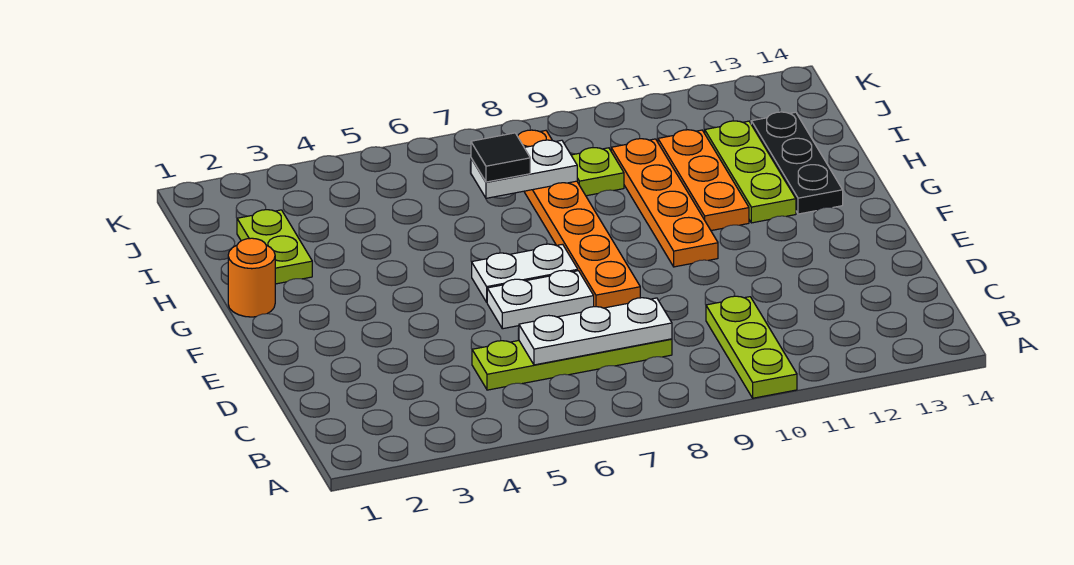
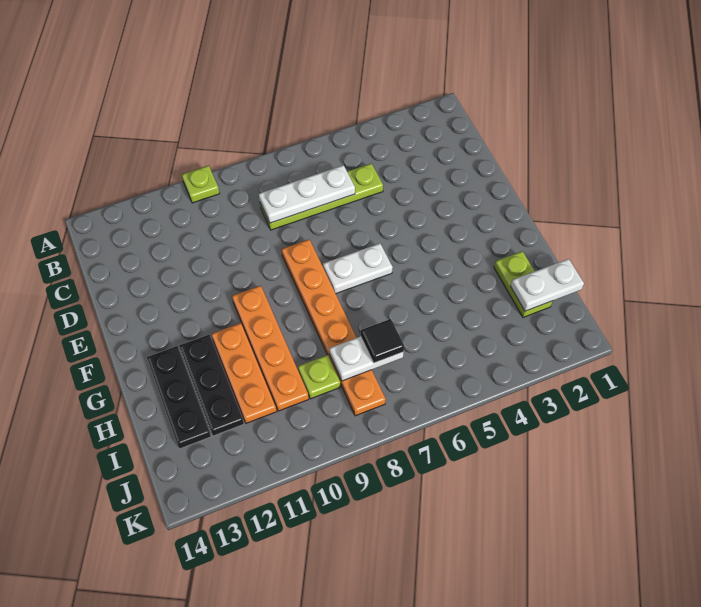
lime plate A10:C10 level 1 -> lime plate A10 level 1
white plate E6:E7 level 1 -> white plate I1:I2 level 2
orange round brick G1 level 1 -> none
lime plate G12:I12 level 1 -> black plate G12:I12 level 1

